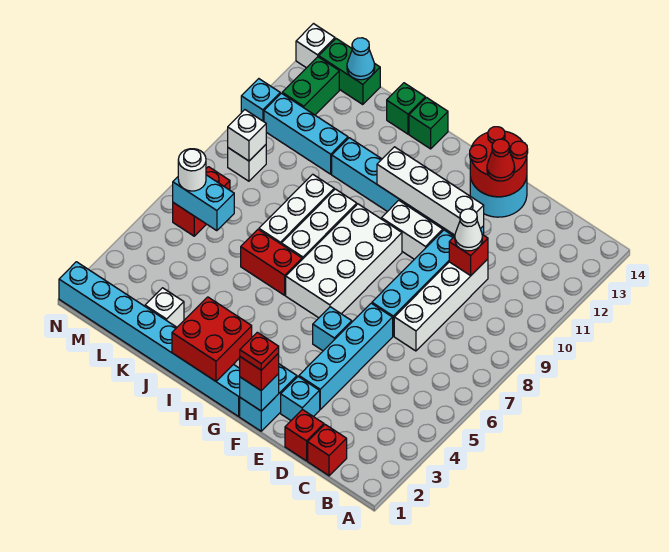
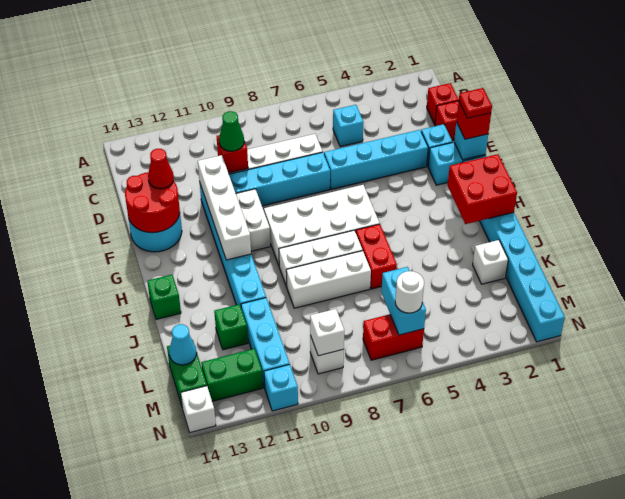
white cone D10 level 3 -> green cone D10 level 3
cyan brick F5 level 1 -> cyan brick C5 level 1
green brick J14 level 1 -> green brick K12 level 1

